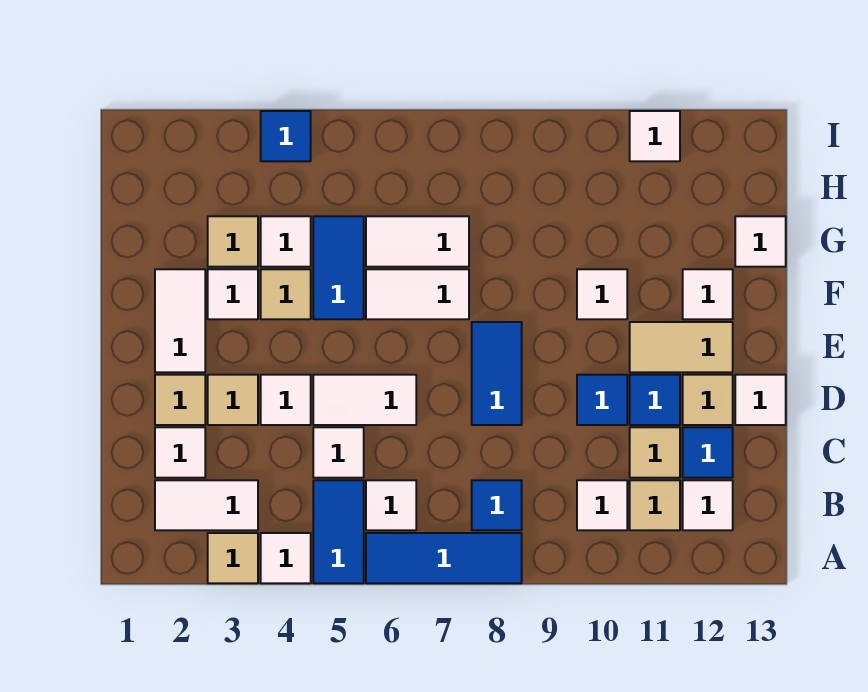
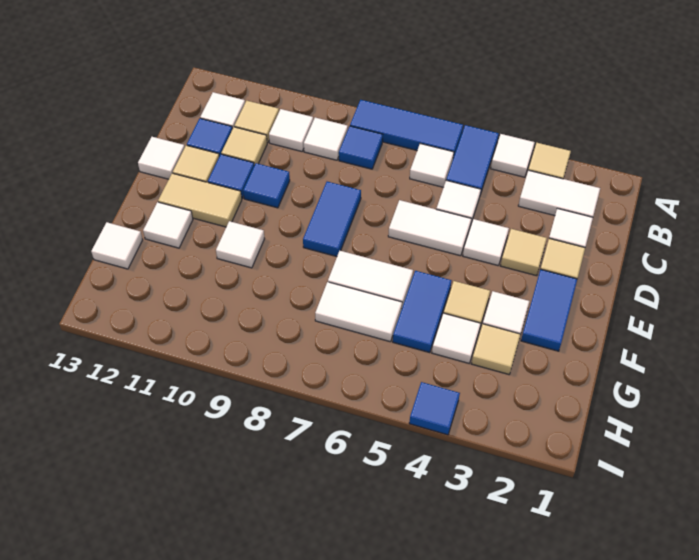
white tile E2:F2 level 1 -> blue tile E2:F2 level 1
white tile I11 level 1 -> white tile B9 level 1

